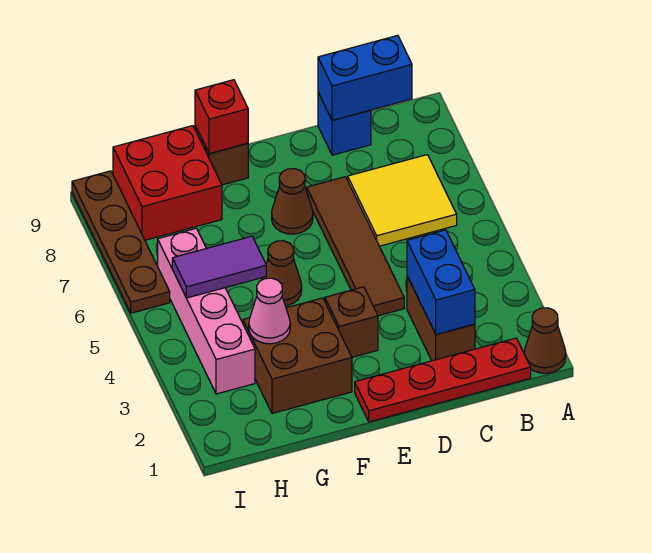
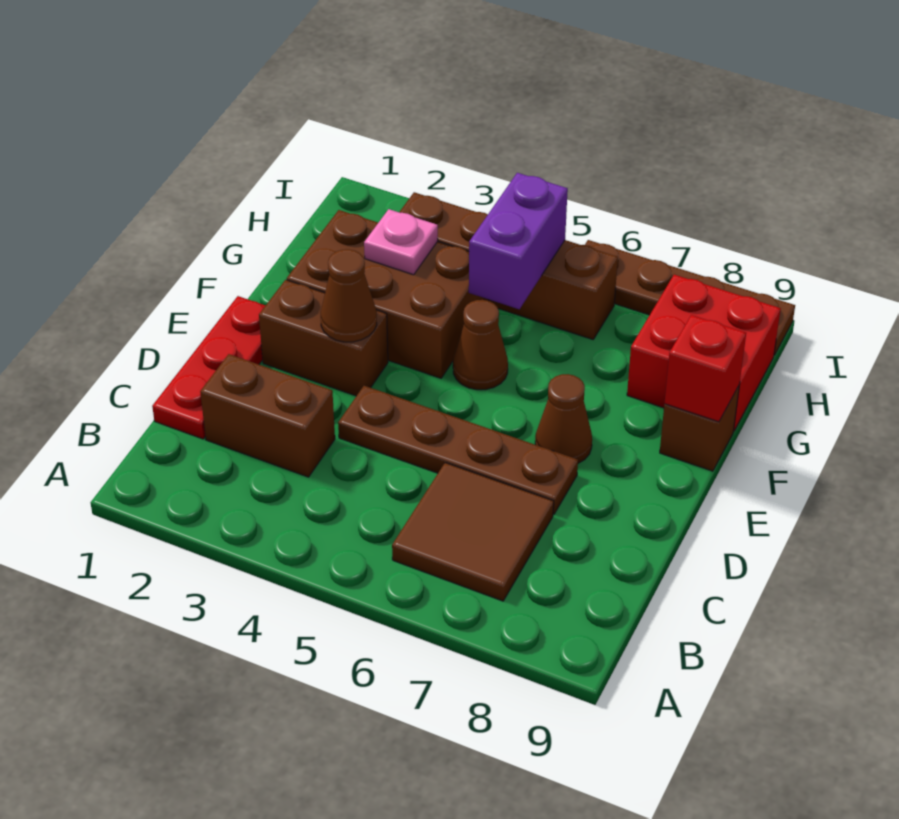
brown cone A1 level 1 -> brown cone E3 level 2
red plate B1:E1 level 1 -> red plate C1:E1 level 1
yellow tile B6:C7 level 1 -> brown tile B6:C7 level 1
blue brick B9:C9 level 2 -> none
blue brick C2:C3 level 2 -> none
blue brick C9 level 1 -> none
brown tile D4:D7 level 1 -> brown plate D4:D7 level 1
brown brick E3 level 1 -> brown brick E2:E3 level 1
brown brick F2:G3 level 1 -> brown brick F2:G4 level 1
pink cone G3 level 2 -> pink plate G3 level 2
purple tile G5:H5 level 2 -> purple brick G5:H5 level 2
pink brick H3:H6 level 1 -> brown brick H3:H6 level 1

